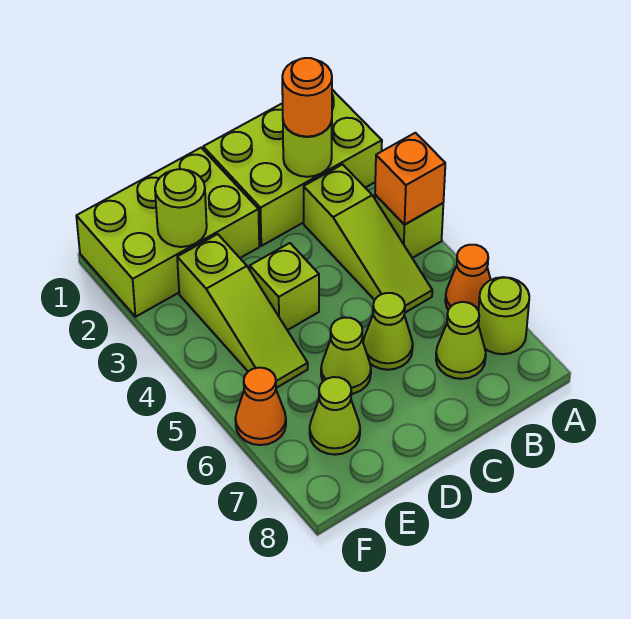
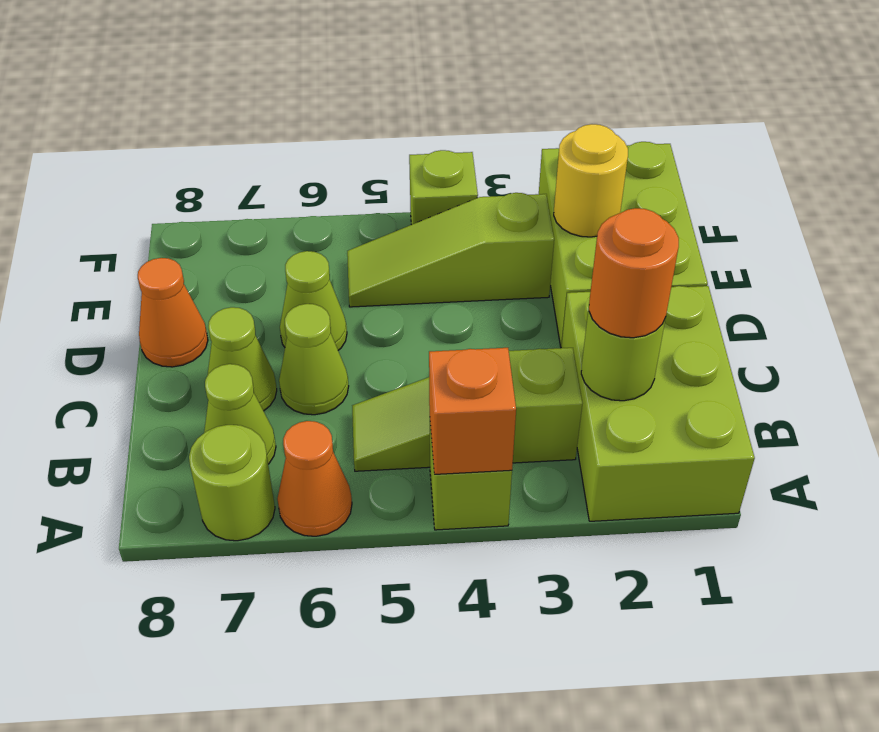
lime brick D4 level 1 -> lime brick F4 level 1
lime round brick E2 level 2 -> yellow round brick E2 level 2
lime cone E7 level 1 -> lime cone C7 level 1
orange cone F6 level 1 -> orange cone D8 level 1

